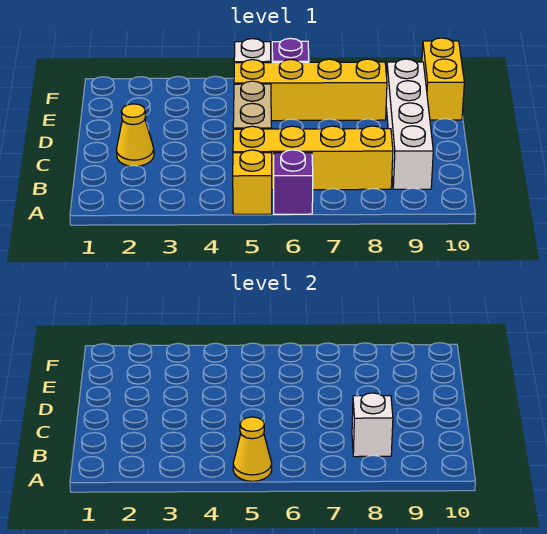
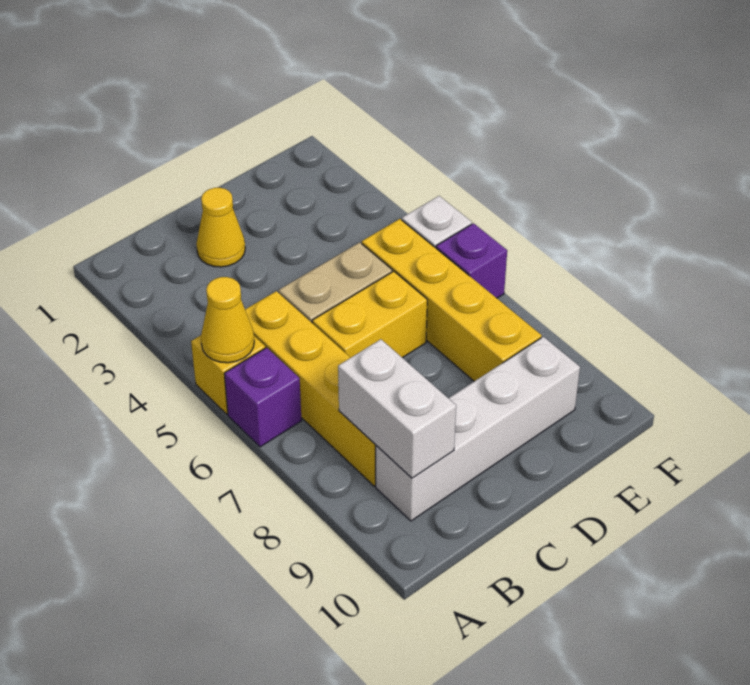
white brick B8 level 2 -> white brick B8:B9 level 2
yellow brick E10:F10 level 1 -> yellow brick C6:D6 level 1

